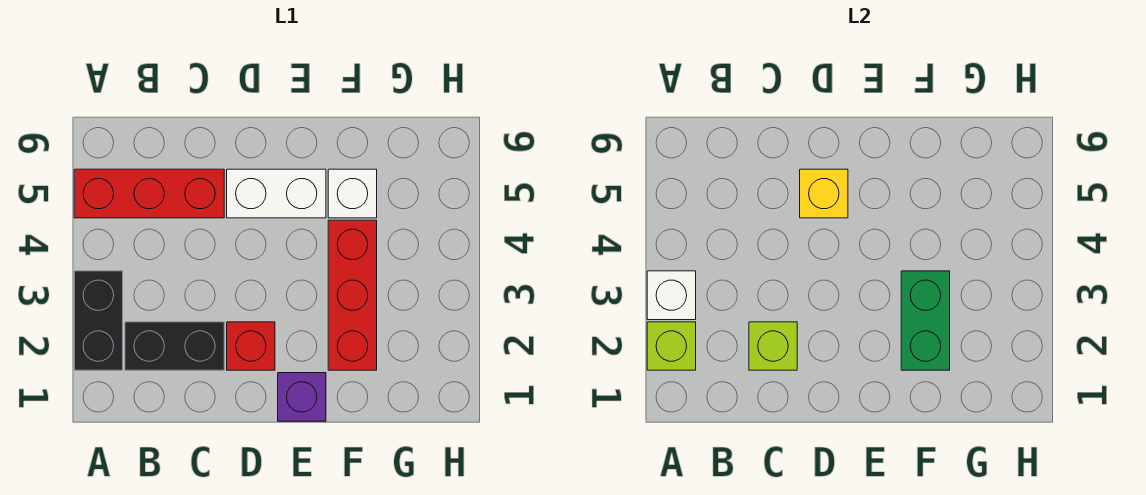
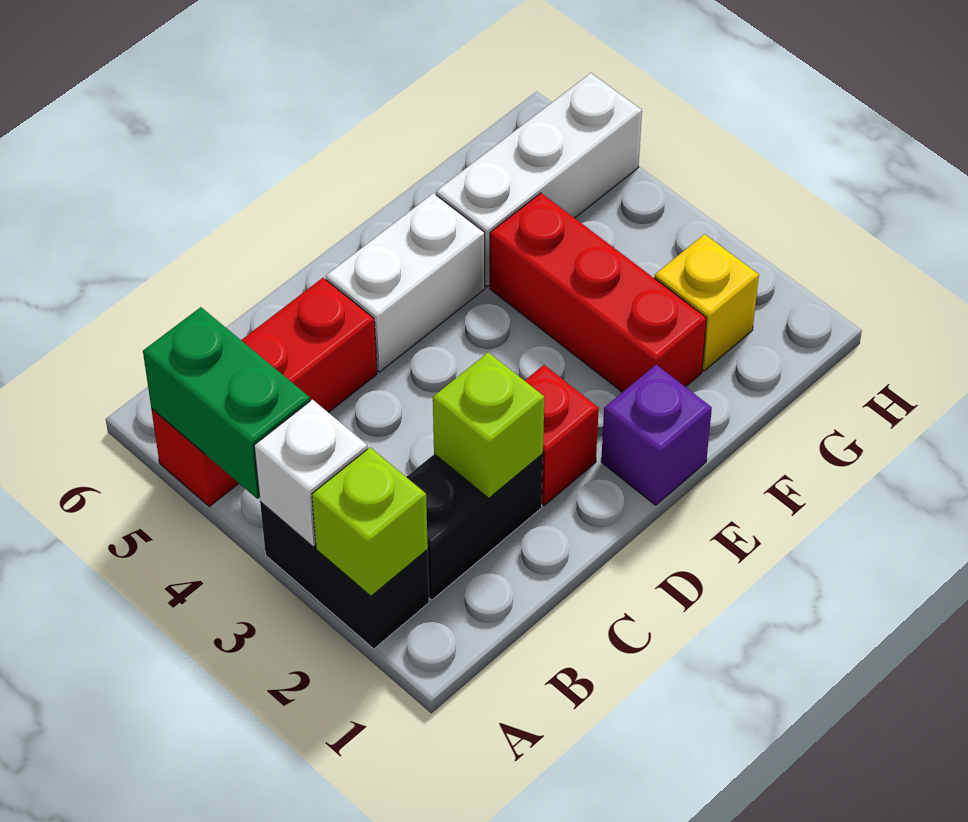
yellow brick D5 level 2 -> yellow brick G2 level 1
green brick F2:F3 level 2 -> green brick A4:A5 level 2
white brick F5 level 1 -> white brick F5:H5 level 1

